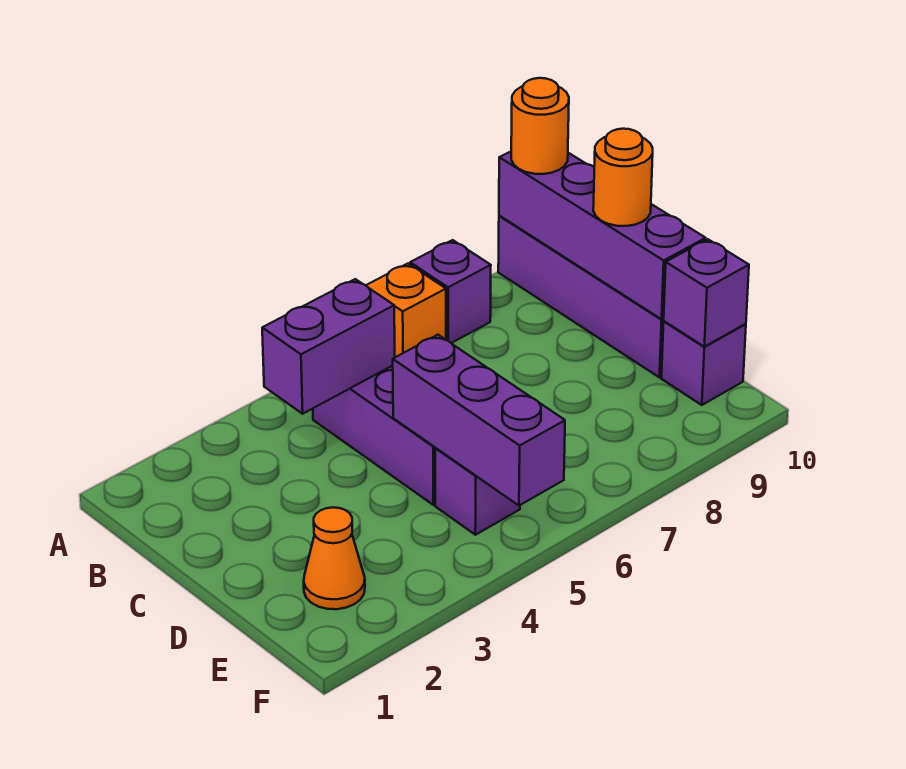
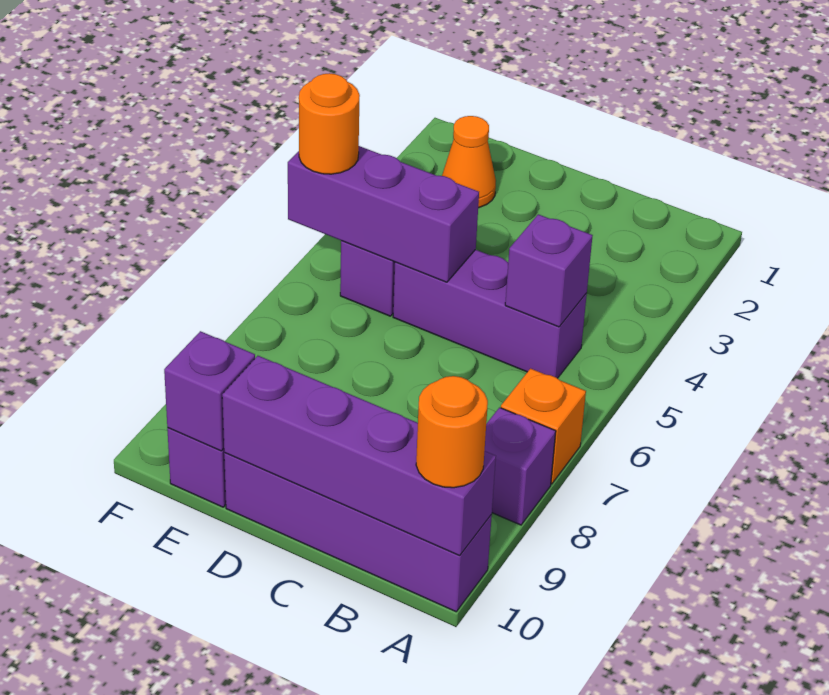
purple brick B4:B5 level 2 -> purple brick B5 level 2
orange round brick C10 level 3 -> orange round brick F5 level 3

